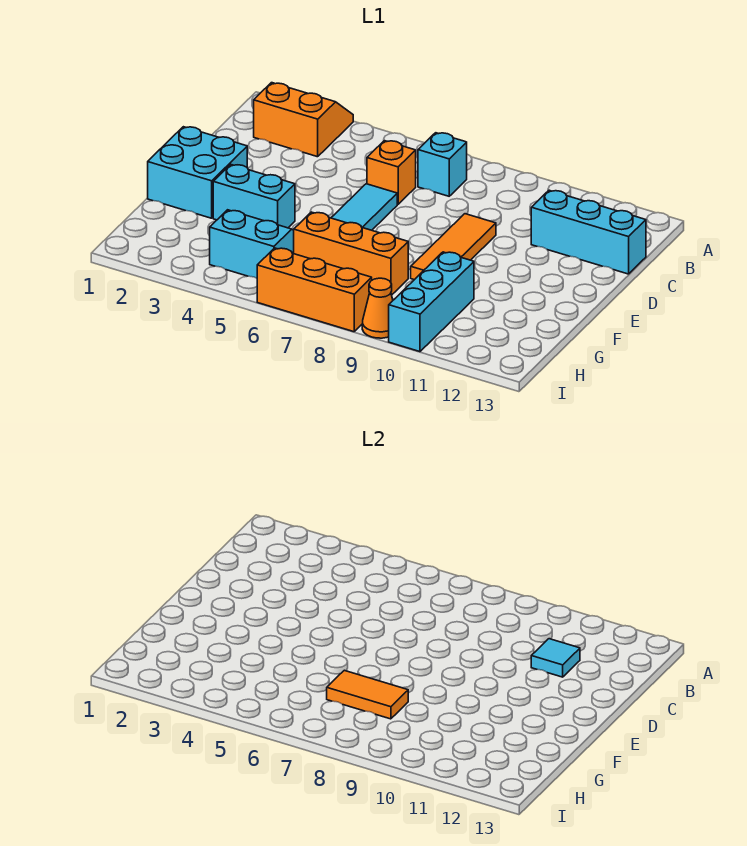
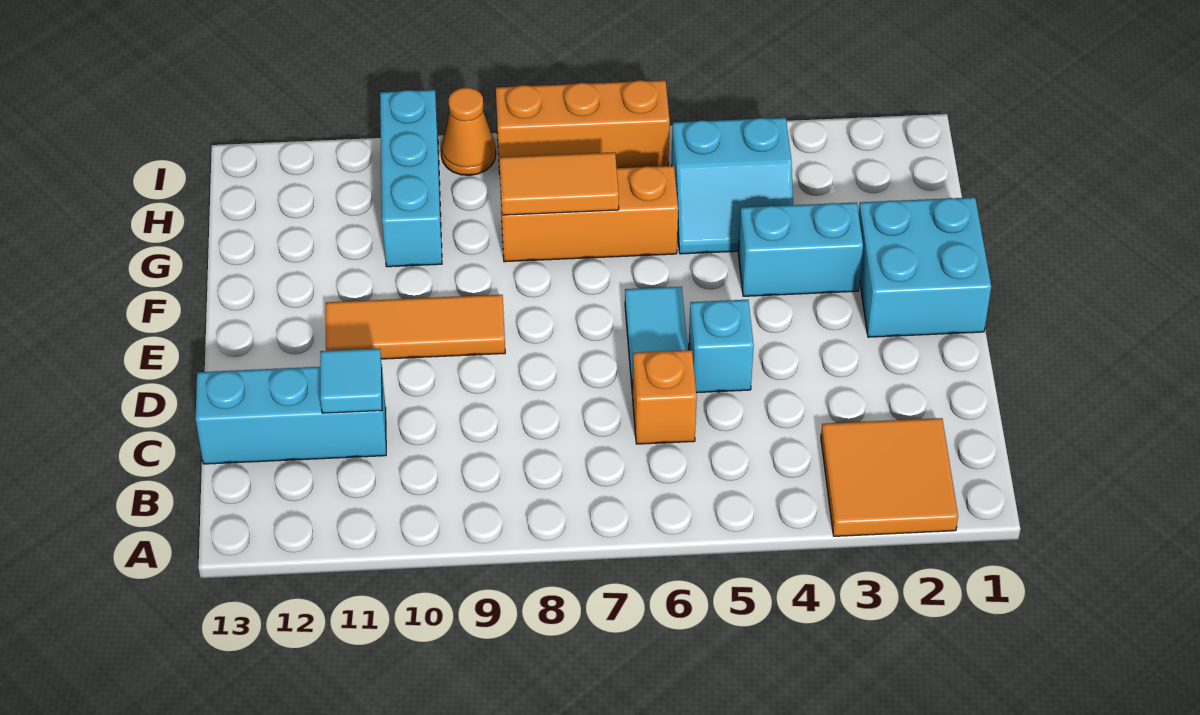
orange slope A2:B3 level 1 top B -> orange tile A2:B3 level 1
cyan brick B7 level 1 -> cyan brick D5 level 1
orange tile D9:F9 level 1 -> orange tile E9:E11 level 1

